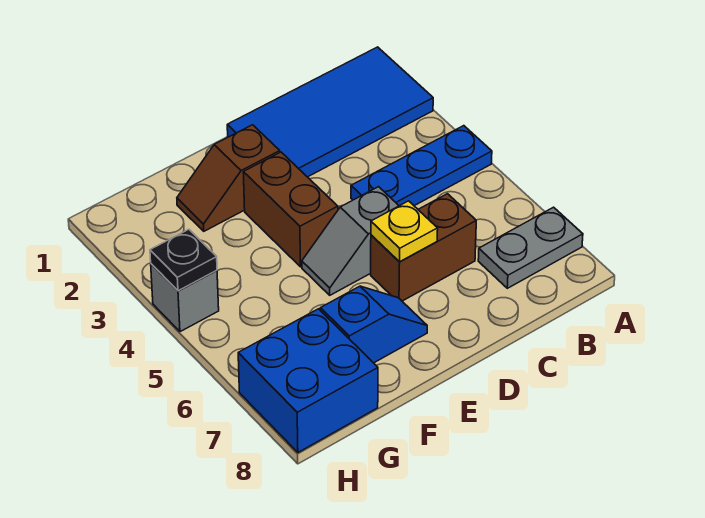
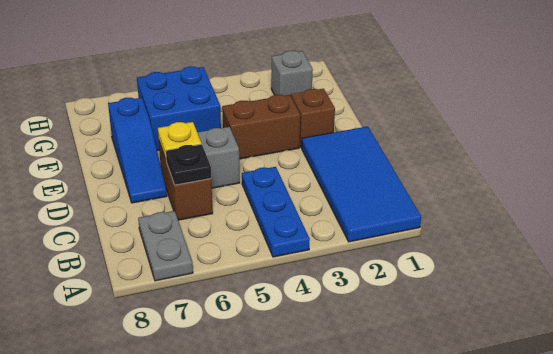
blue slope E7:F7 level 1 top F -> blue slope D7:F7 level 1 top F
blue brick G7:H8 level 1 -> blue brick F5:G6 level 1
grey brick H4 level 1 -> grey brick G2 level 1
black plate H4 level 2 -> black plate C6 level 2

